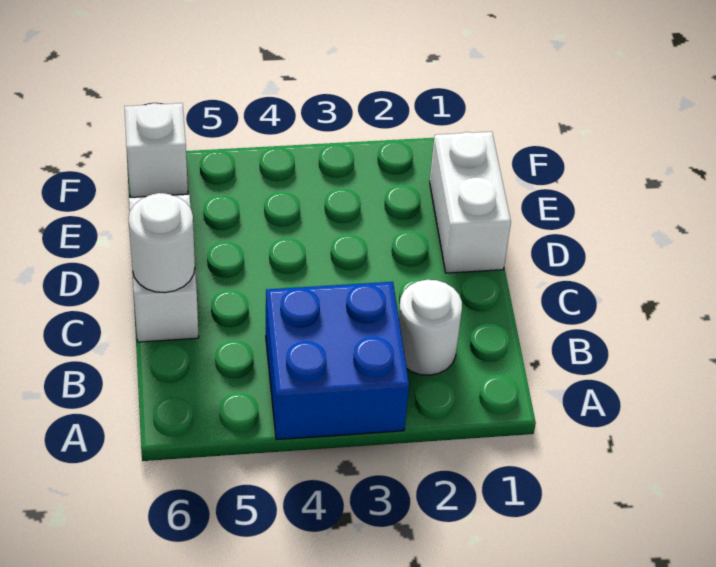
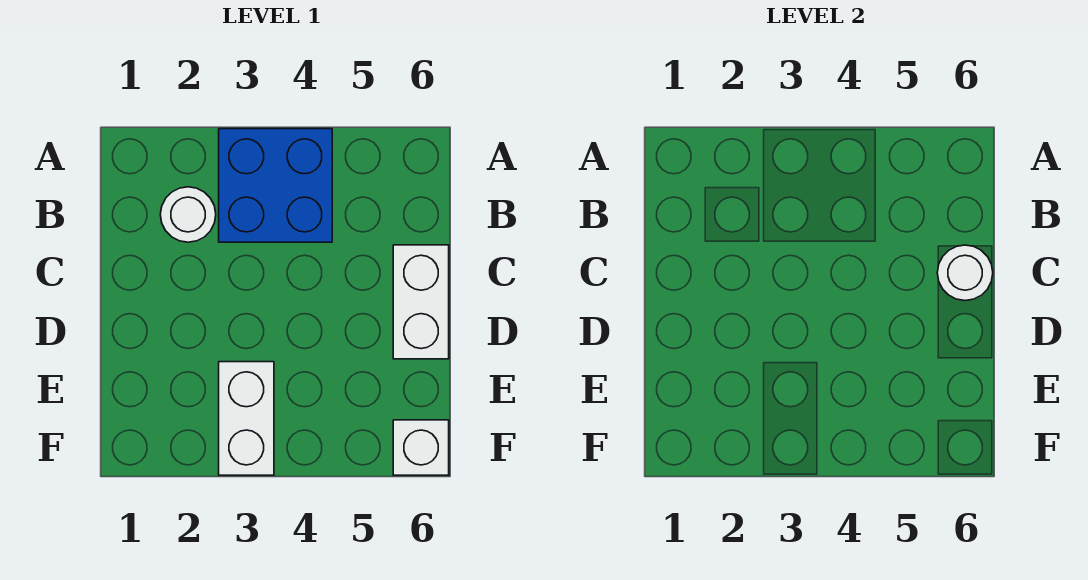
white brick D1:E1 level 1 -> white brick E3:F3 level 1

